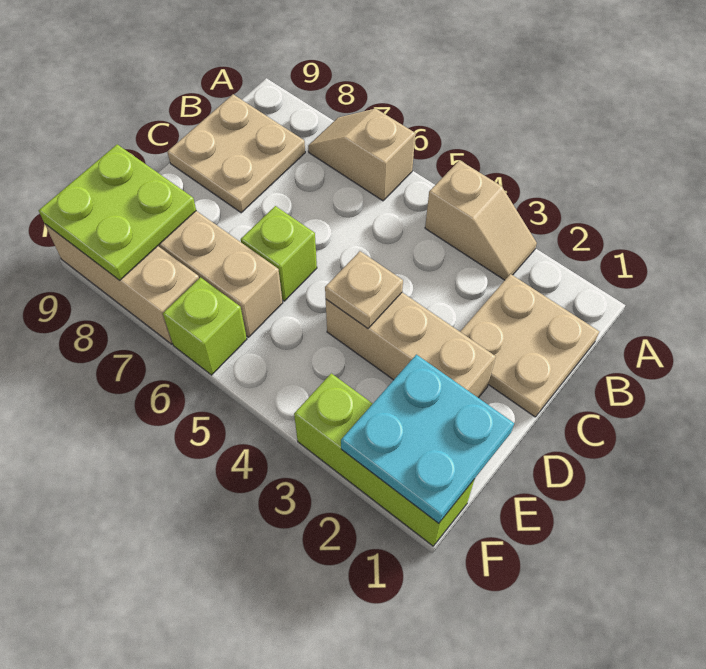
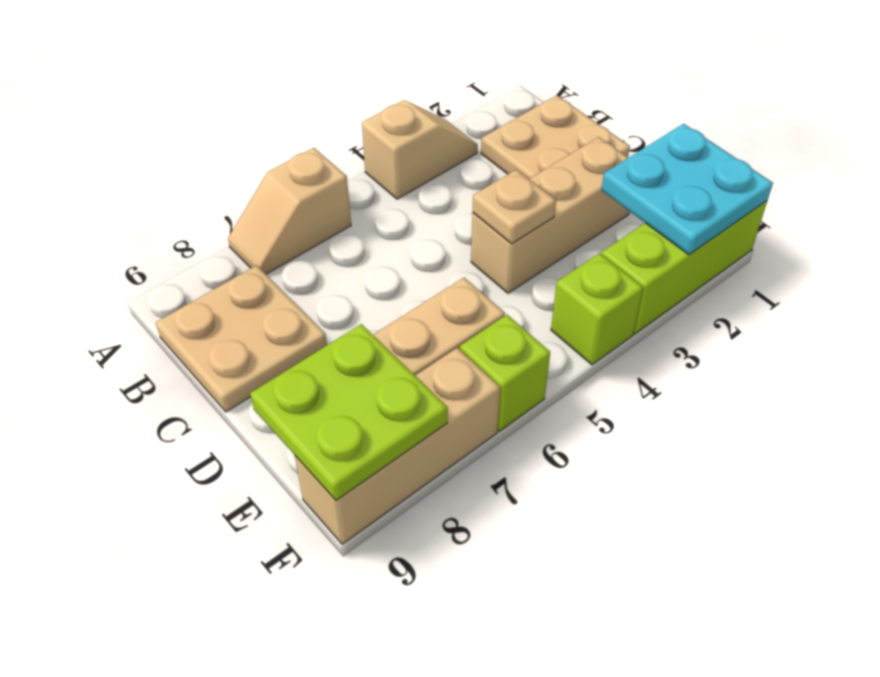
lime brick D6 level 1 -> lime brick F4 level 1

